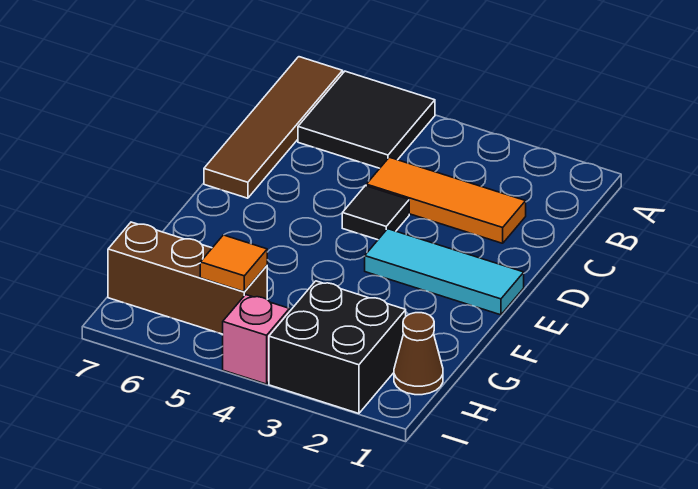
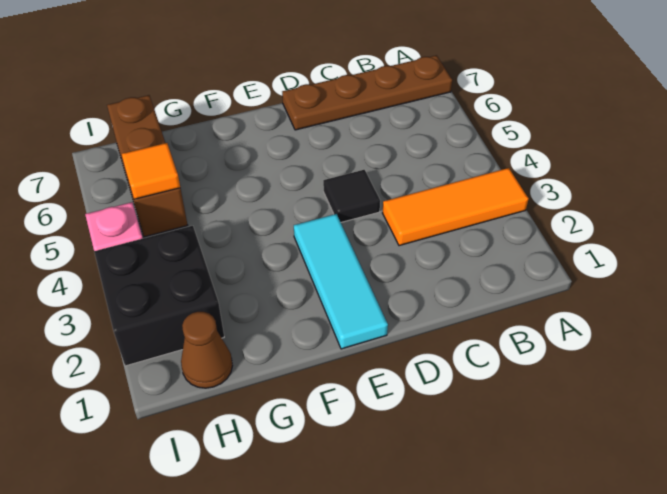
black tile A5:B6 level 1 -> none
brown tile A7:D7 level 1 -> brown plate A7:D7 level 1
orange tile C2:C4 level 1 -> orange tile A3:C3 level 1

